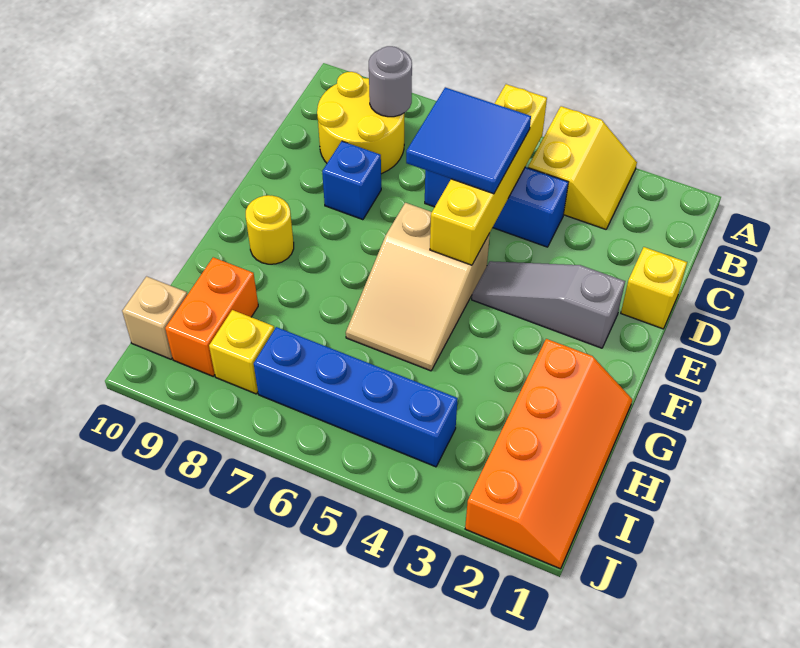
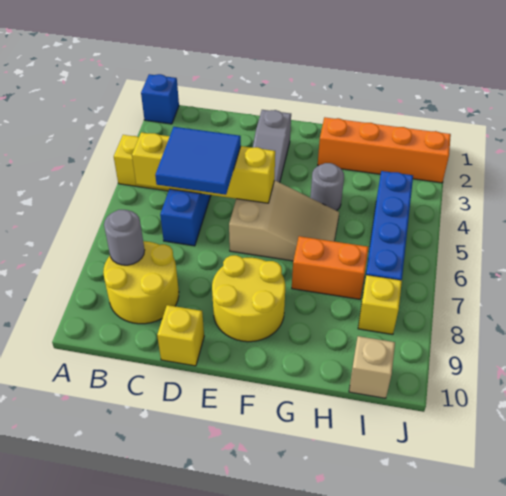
yellow brick D1 level 1 -> yellow brick D10 level 1
blue brick D8 level 1 -> blue brick A1 level 1
yellow round brick F9 level 1 -> yellow round brick E8:F9 level 1
none -> grey round brick G4 level 1
orange brick H9:I9 level 1 -> orange brick G7:H7 level 1

